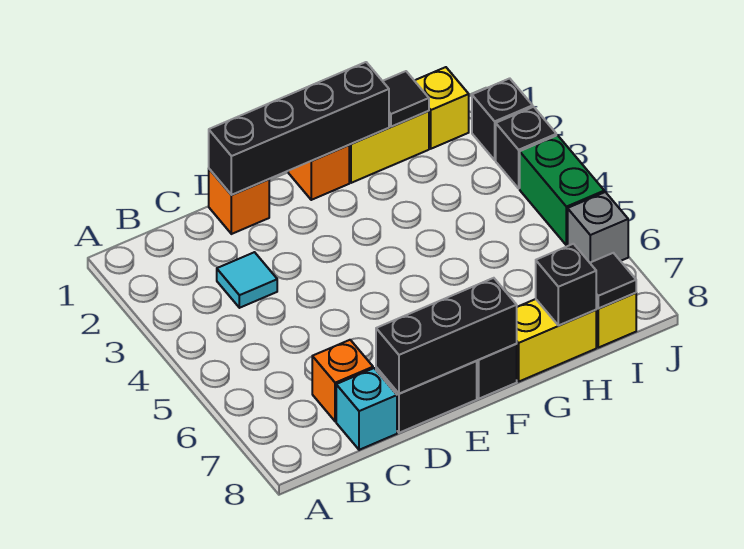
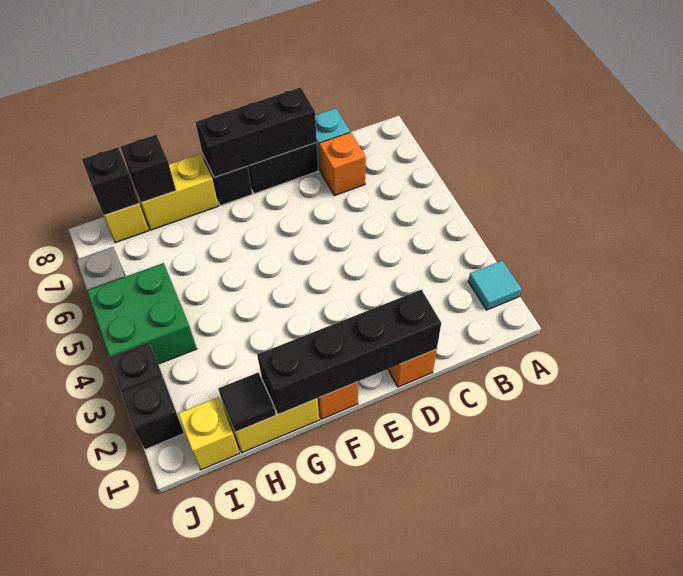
cyan tile C3 level 1 -> cyan tile A2 level 1
black tile I8 level 2 -> black brick I8 level 2
green brick J4:J5 level 1 -> green brick I4:J5 level 1

